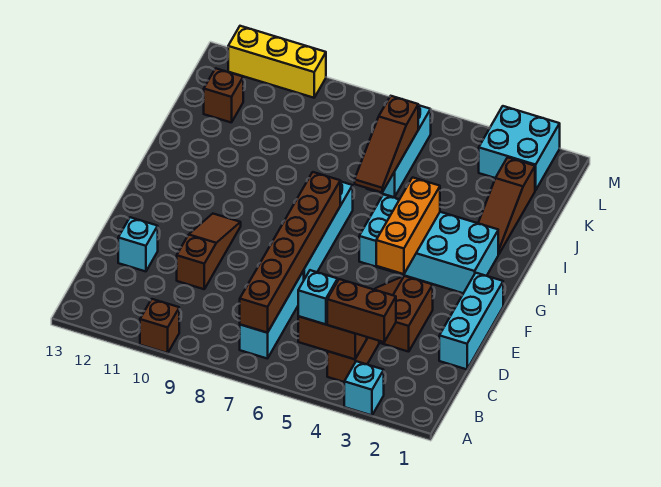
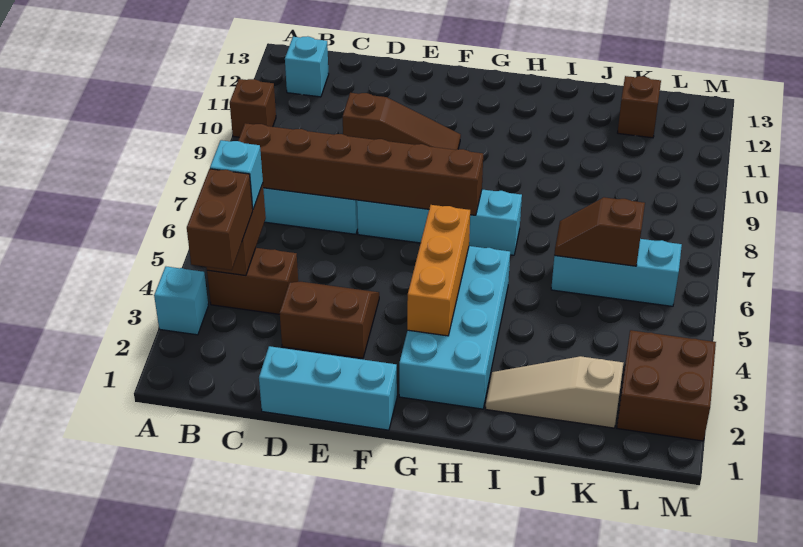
cyan brick D12 level 1 -> cyan brick B12 level 1
orange brick F4:H4 level 2 -> orange brick G3:G5 level 2
brown slope I2:K2 level 1 top K -> tan slope I2:K2 level 1 top K
brown slope I6:K6 level 2 top K -> brown slope J6:K6 level 2 top K
cyan brick L2:M3 level 1 -> brown brick L2:M3 level 1
yellow brick M10:M12 level 1 -> none

